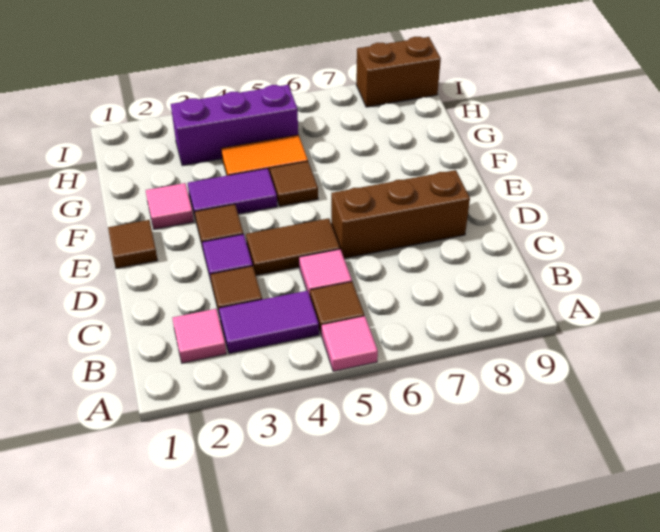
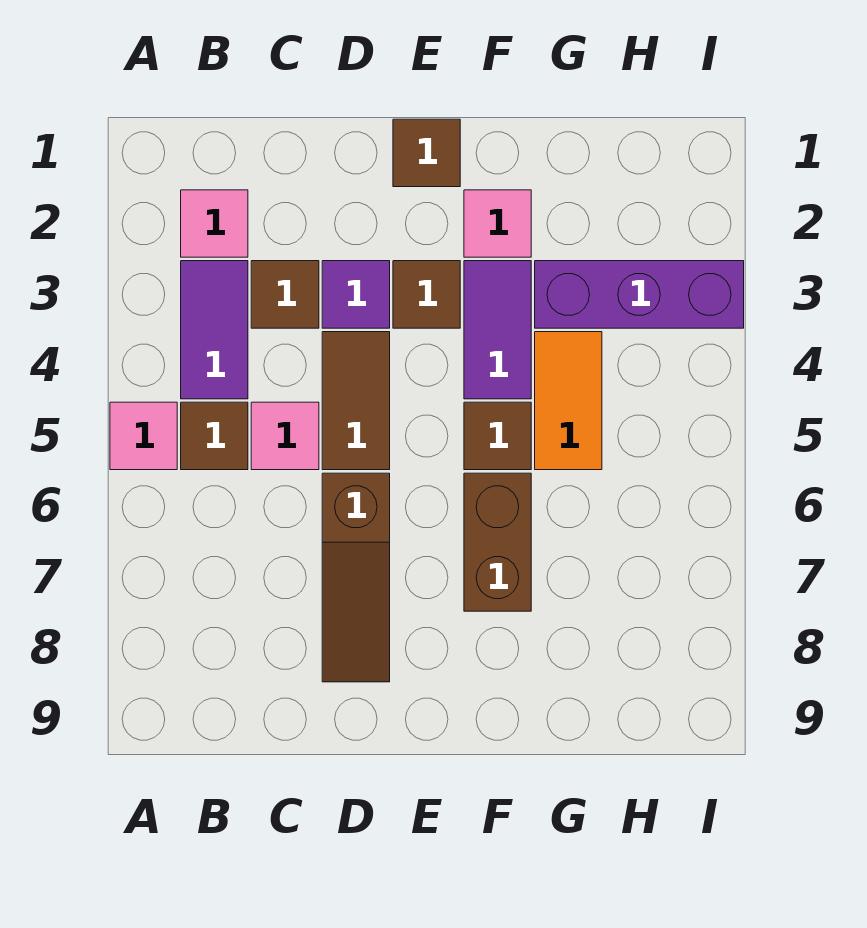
brown brick D6:D8 level 1 -> brown slope D6:D8 level 1 top 6
purple brick H3:H5 level 1 -> purple brick G3:I3 level 1
brown brick I8:I9 level 1 -> brown brick F6:F7 level 1

